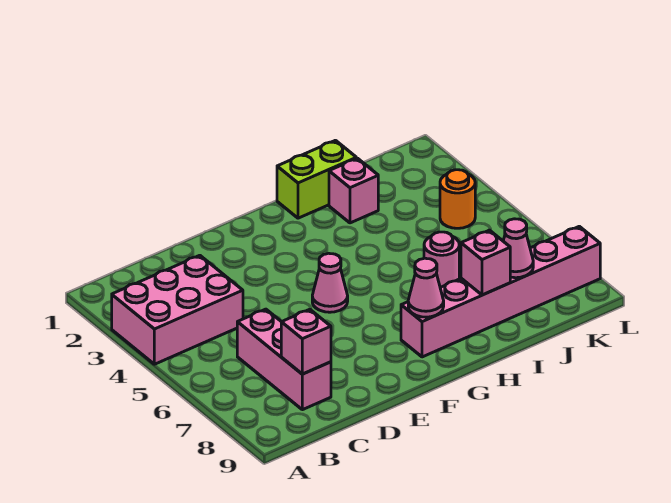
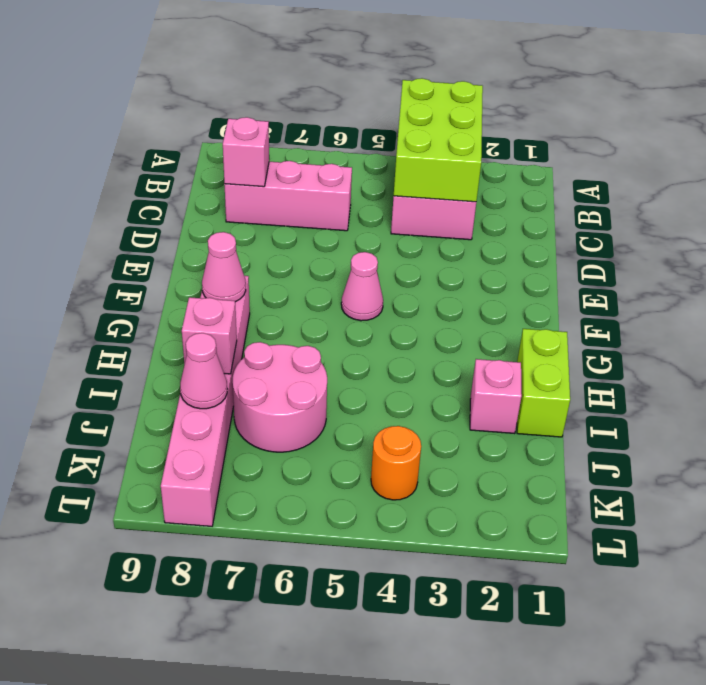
none -> lime brick A3:C4 level 2
pink round brick I6 level 1 -> pink round brick I6:J7 level 1

